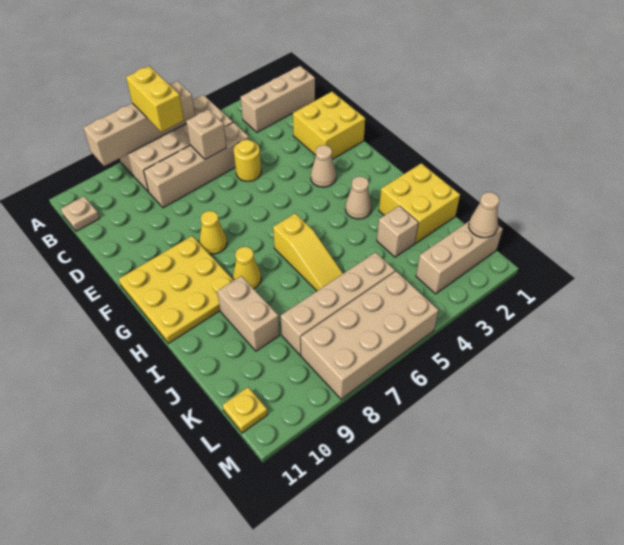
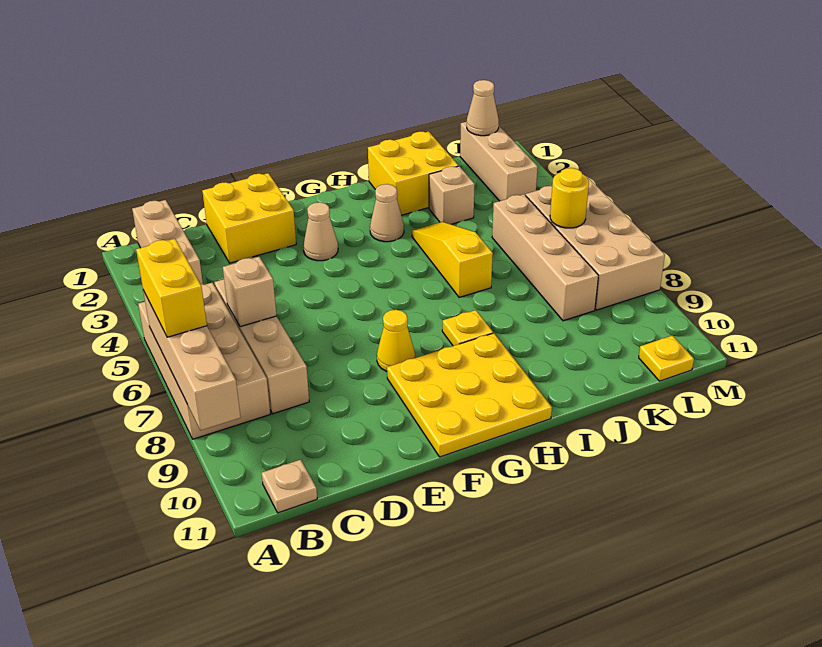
yellow brick A7:B7 level 3 -> yellow brick A6:A7 level 3
yellow round brick D5 level 1 -> yellow round brick L6 level 2
yellow slope H6:J6 level 1 top H -> yellow slope I4:I6 level 1 top 6
yellow cone H8 level 1 -> yellow plate H8 level 1
tan brick I9:J9 level 1 -> none

